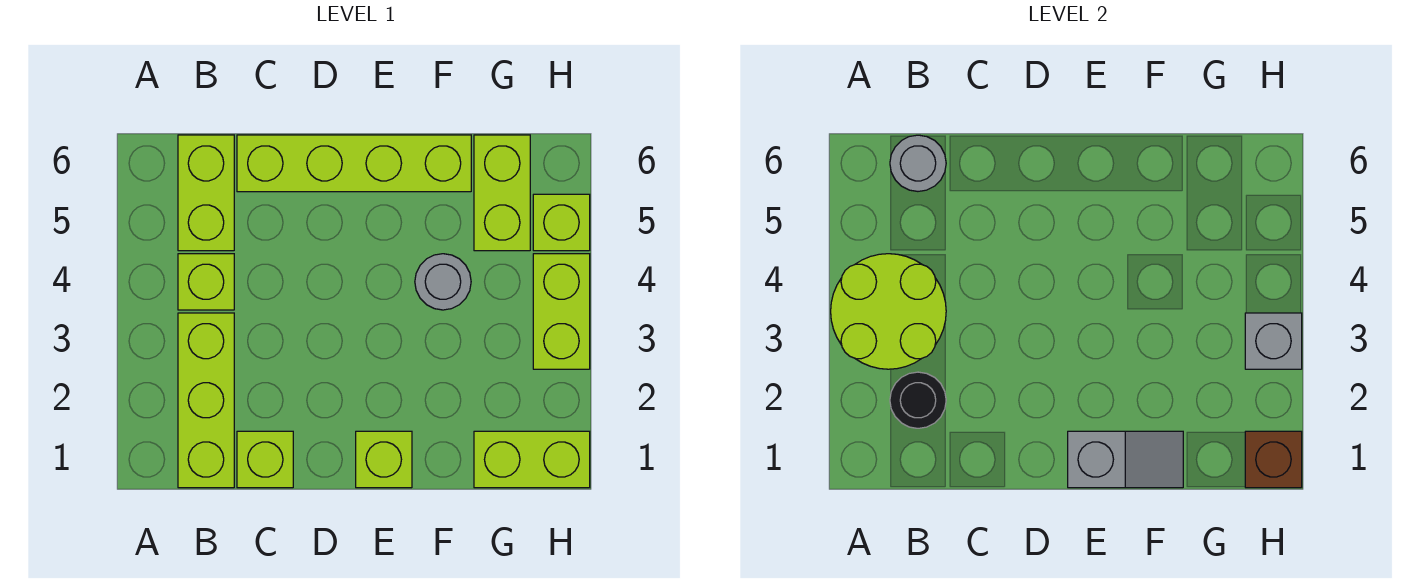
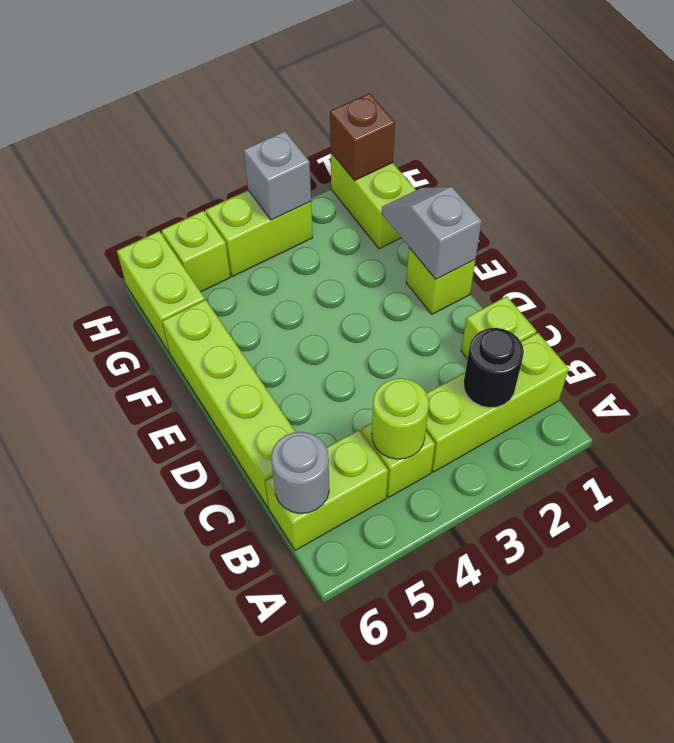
lime round brick A3:B4 level 2 -> lime round brick B4 level 2
grey round brick F4 level 1 -> none
lime brick G5:G6 level 1 -> lime brick G6:H6 level 1

